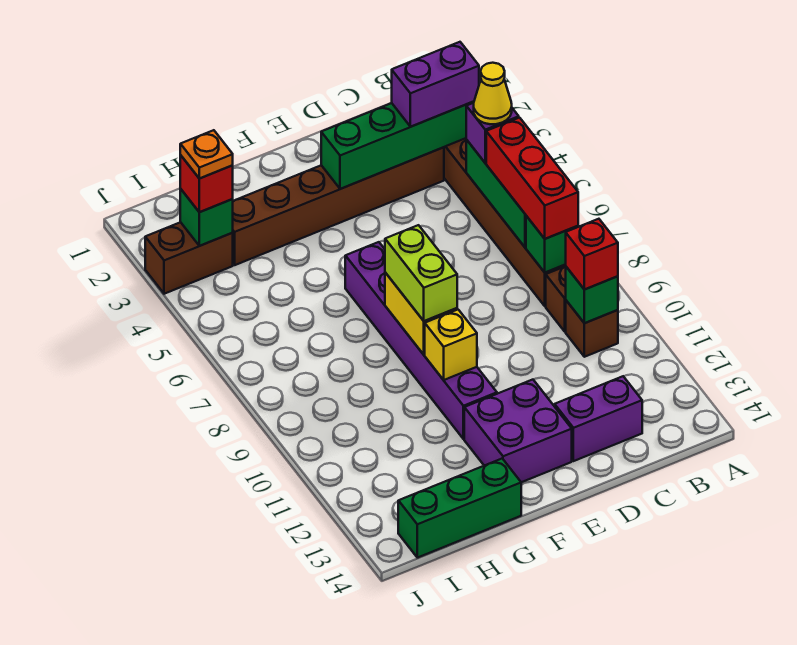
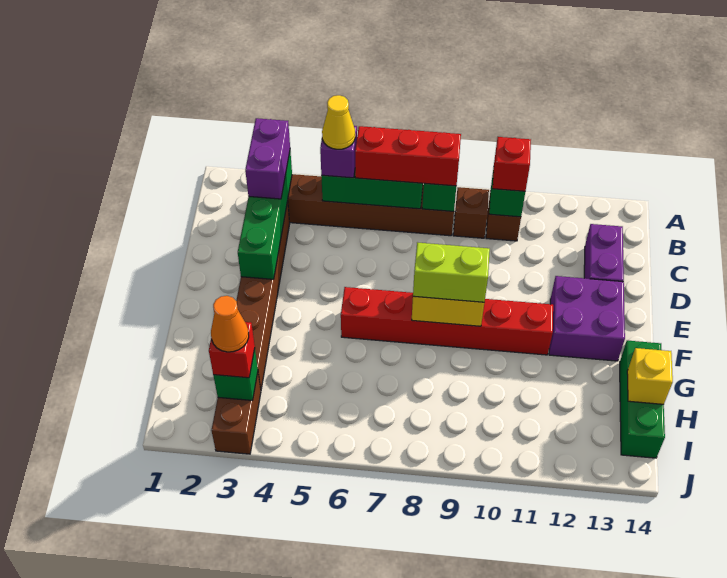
purple brick F6:F11 level 1 -> red brick F6:F11 level 1
yellow brick F10 level 2 -> yellow brick H14 level 2
orange plate I3 level 4 -> orange cone I3 level 4

